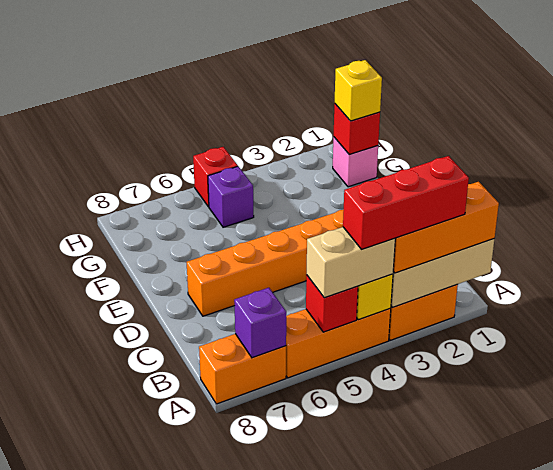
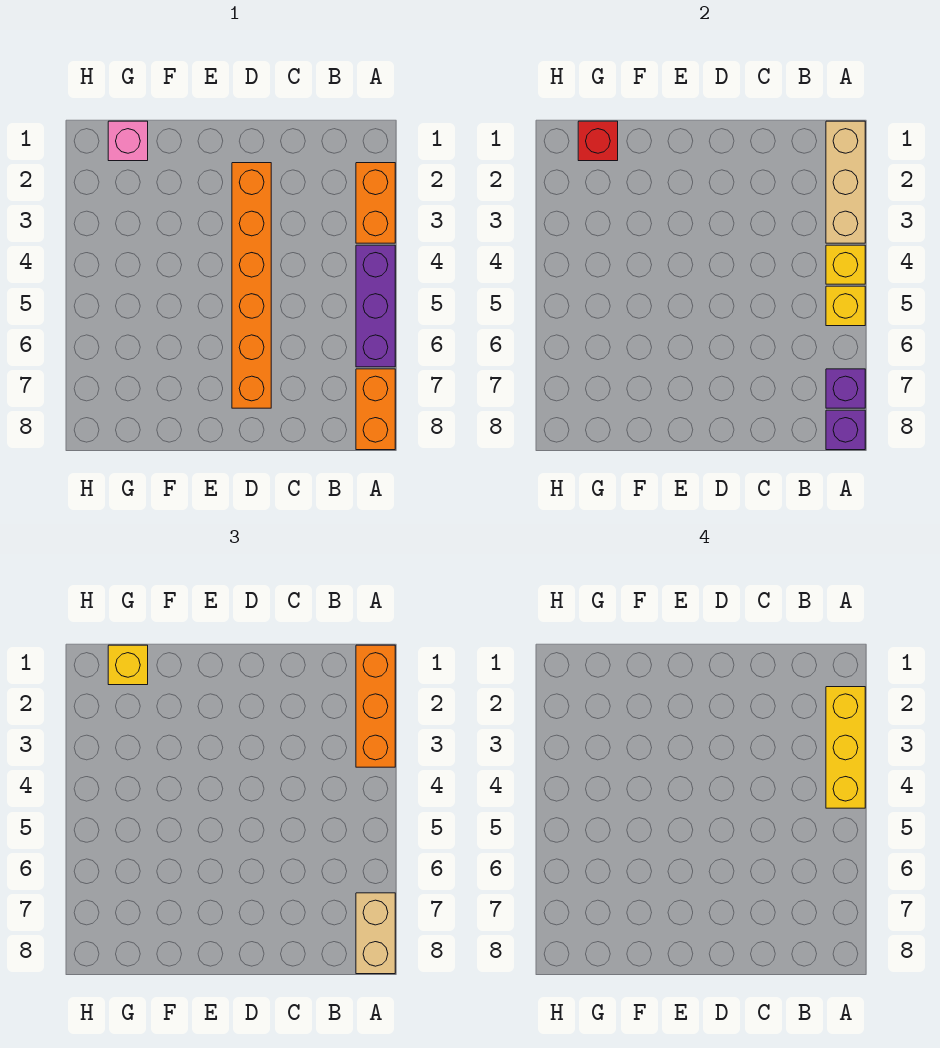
red brick A2:A4 level 4 -> yellow brick A2:A4 level 4
orange brick A4:A6 level 1 -> purple brick A4:A6 level 1
tan brick A4:A5 level 3 -> tan brick A7:A8 level 3
red brick A5 level 2 -> yellow brick A5 level 2
purple brick G5 level 1 -> purple brick A8 level 2
red brick H5 level 1 -> none

